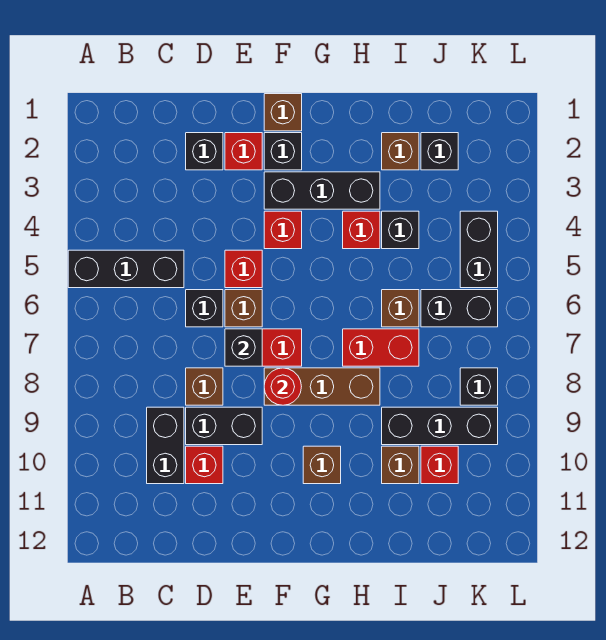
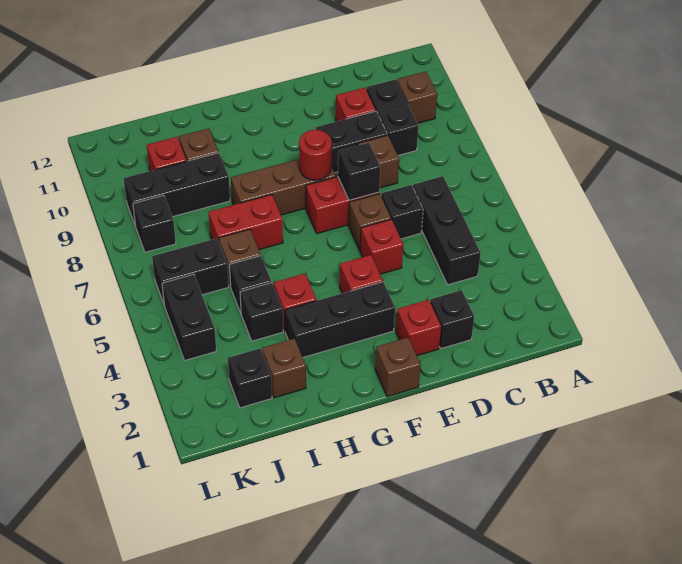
black brick A5:C5 level 1 -> black brick C4:C6 level 1
black brick F2 level 1 -> black brick I5 level 1
brown brick G10 level 1 -> brown brick B10 level 1

